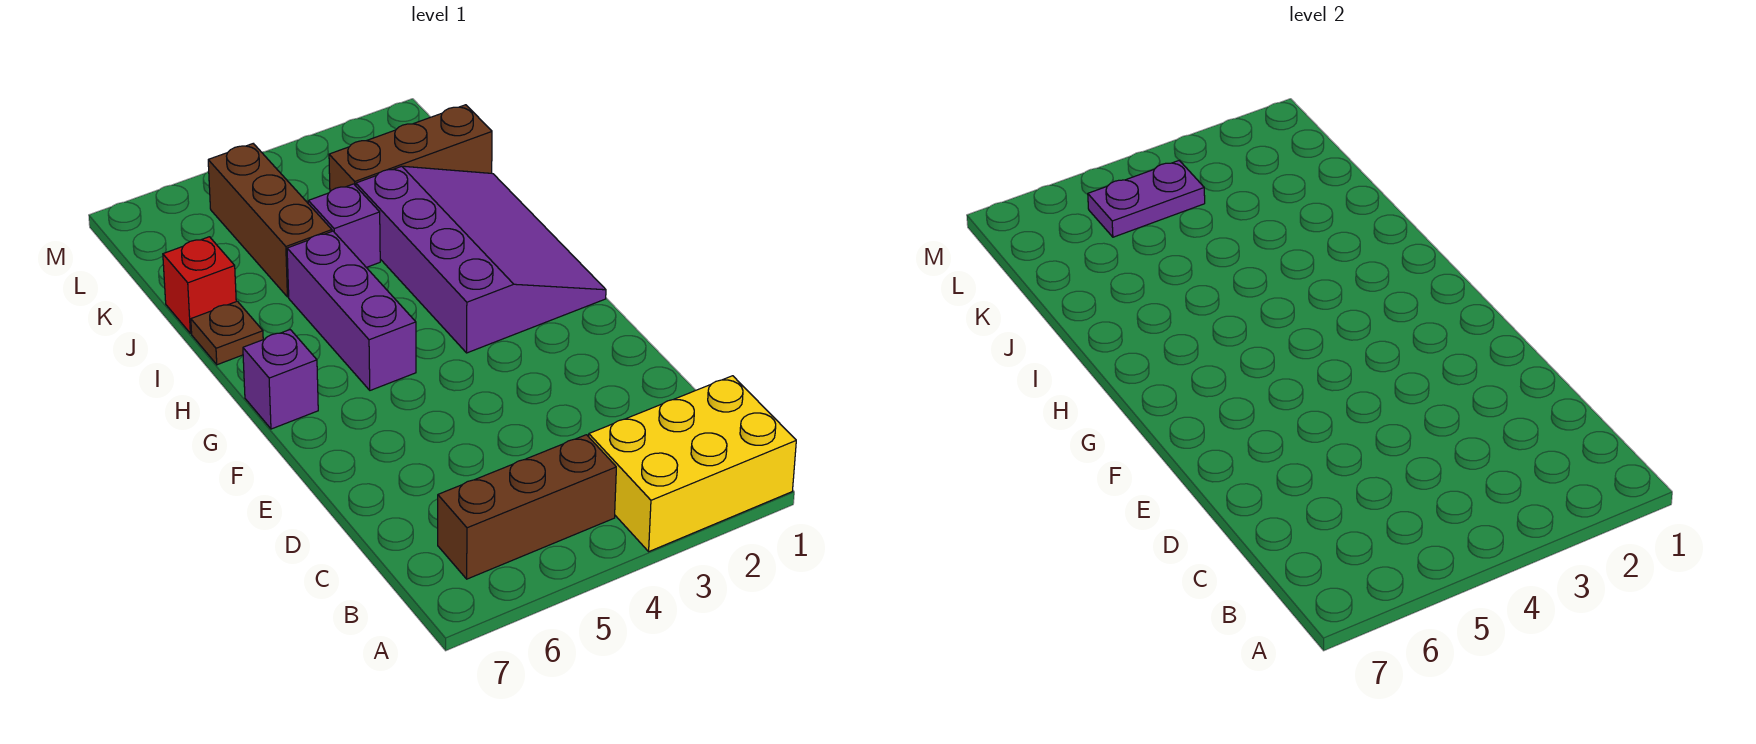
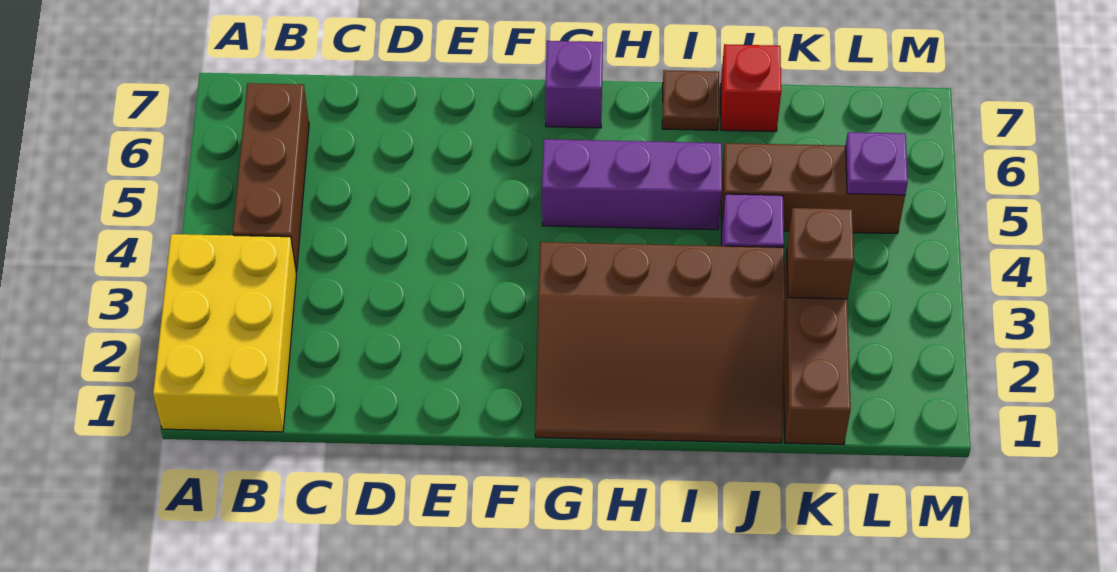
purple slope G1:J3 level 1 top 3 -> brown slope G1:J3 level 1 top 3
none -> brown brick K3 level 2
purple plate L4:L5 level 2 -> purple plate L5 level 2

